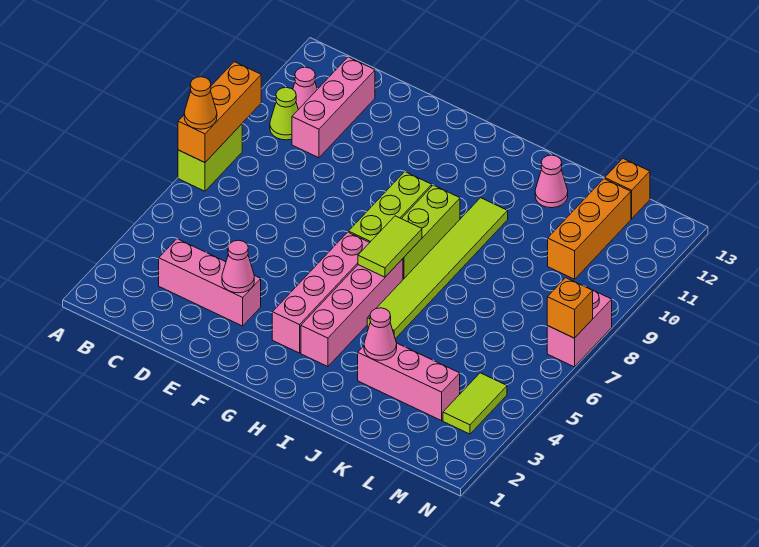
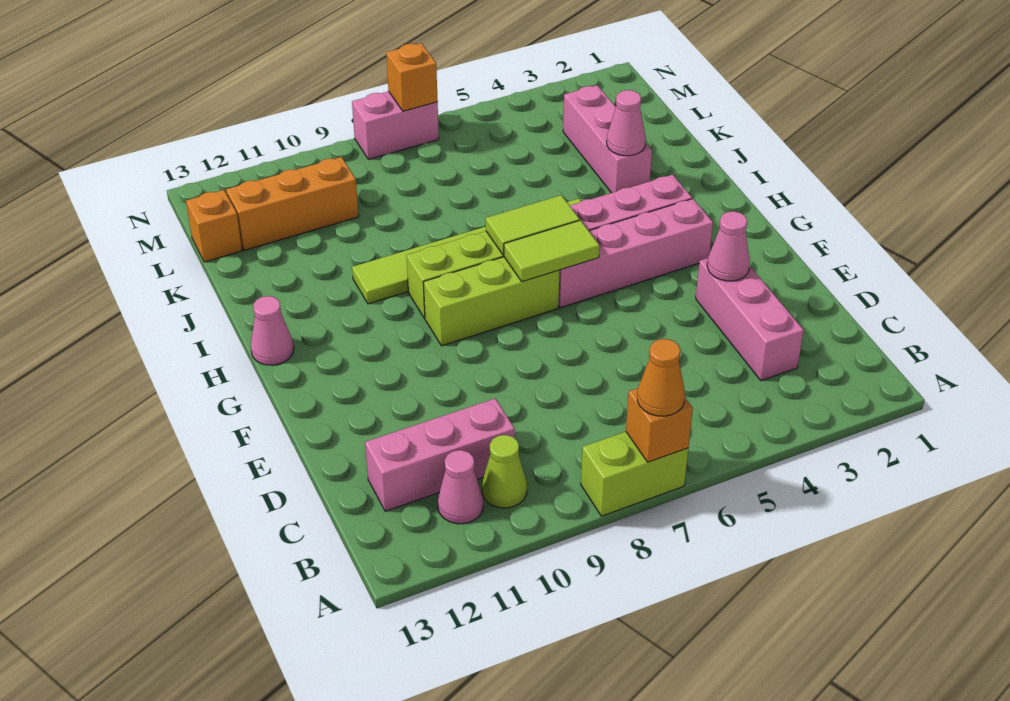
orange brick A7:A9 level 2 -> orange brick A7 level 2
pink cone J12 level 1 -> pink cone H13 level 1
lime tile M3:M4 level 1 -> lime tile G6:G7 level 2

